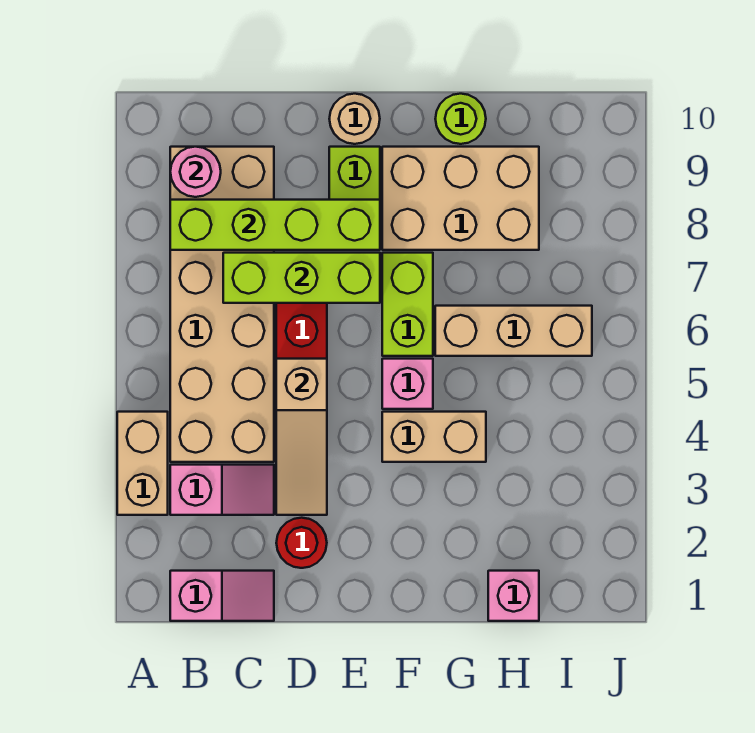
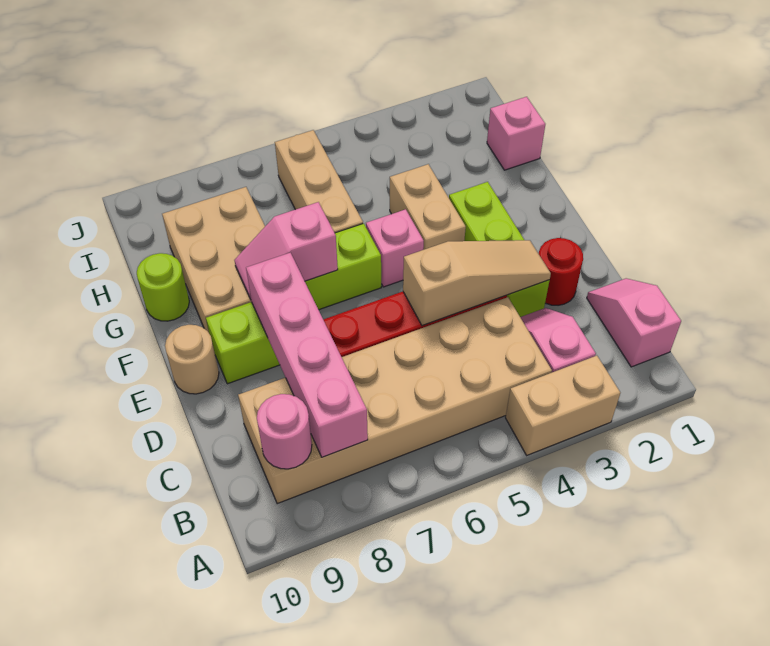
lime brick B8:E8 level 2 -> pink brick B8:E8 level 2
lime brick C7:E7 level 2 -> lime brick D3:F3 level 1
none -> pink slope F7:F8 level 2 top 7

